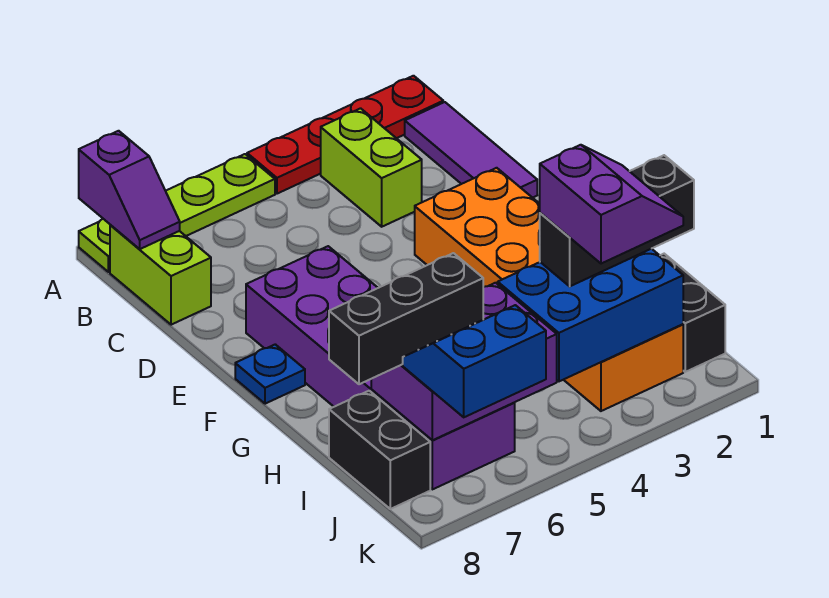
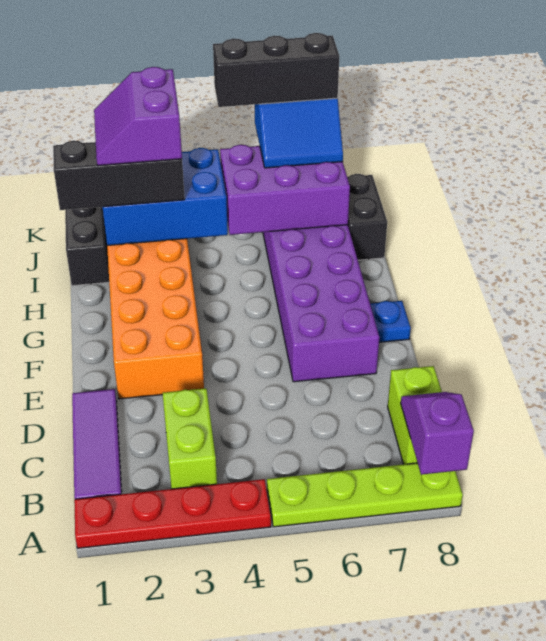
black brick I6:I8 level 3 -> black brick K5:K7 level 4

